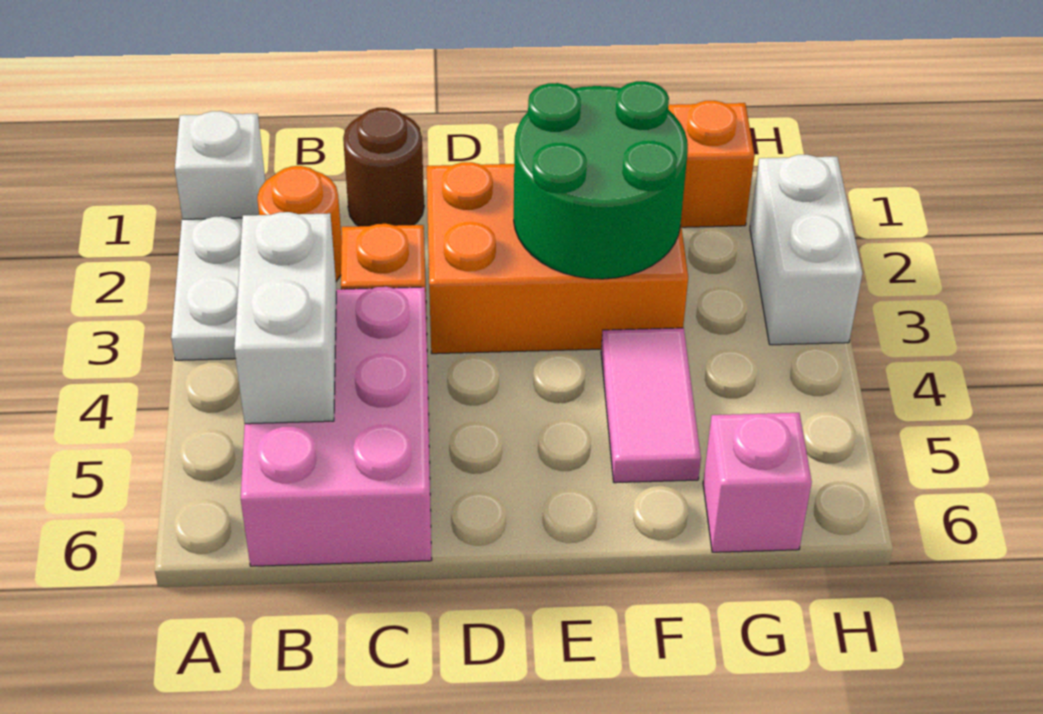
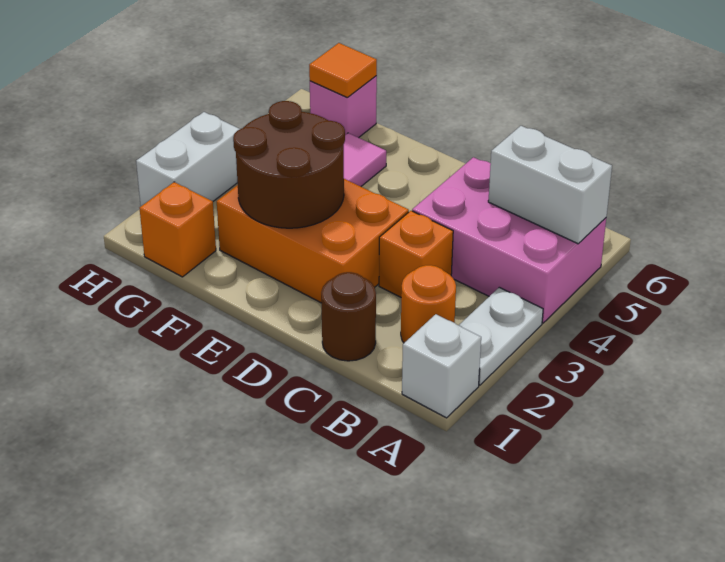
pink brick B4:C6 level 1 -> pink brick A4:C5 level 1
white brick B4:B5 level 2 -> white brick A5:B5 level 2
green round brick E2:F3 level 2 -> brown round brick E2:F3 level 2
none -> orange tile G6 level 2

